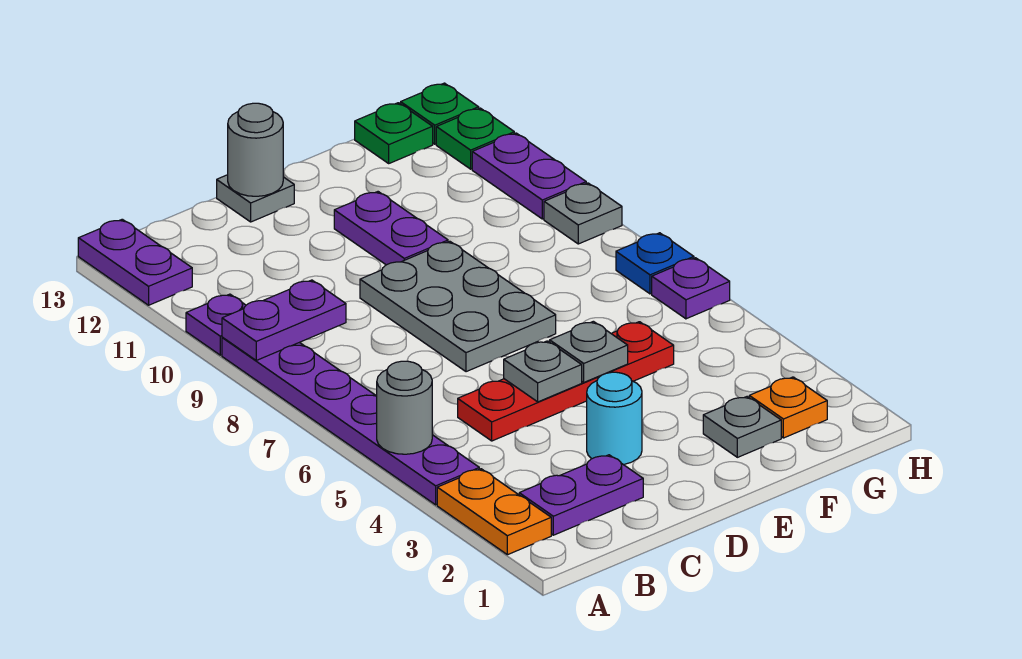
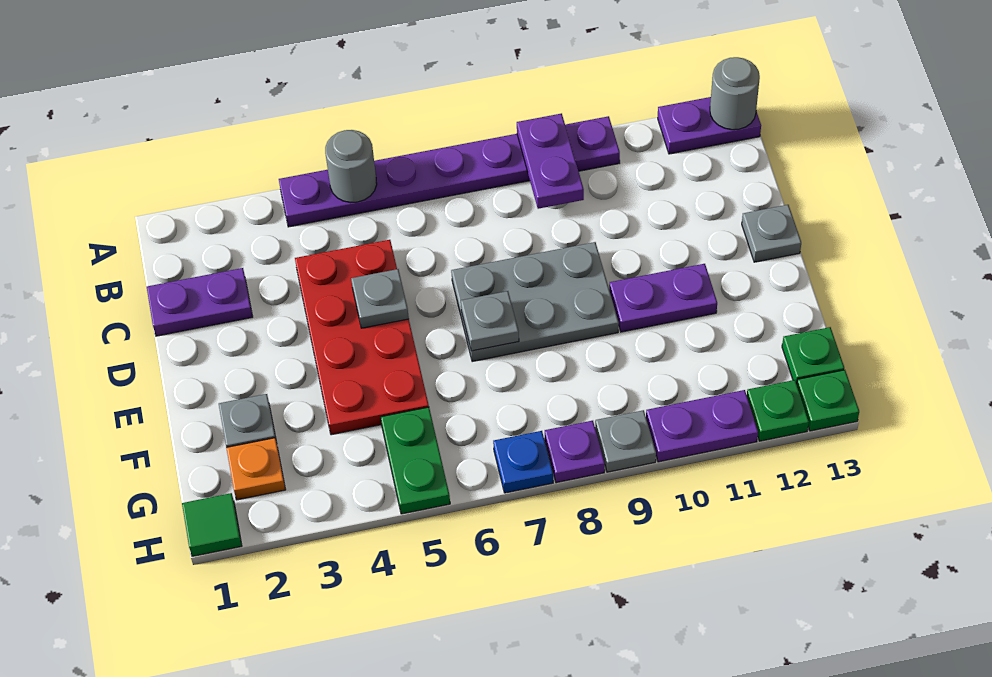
orange plate A2:A3 level 1 -> none
purple plate B2:C2 level 1 -> purple plate C1:C2 level 1
red plate C5:F5 level 1 -> red plate C4:F5 level 1
cyan round brick D3 level 1 -> none
grey round brick D13 level 2 -> grey round brick A13 level 2
grey plate E5 level 2 -> grey plate E7 level 2
none -> green plate G5:H5 level 1
none -> green tile H1 level 1
purple plate H6 level 1 -> purple plate H8 level 1

